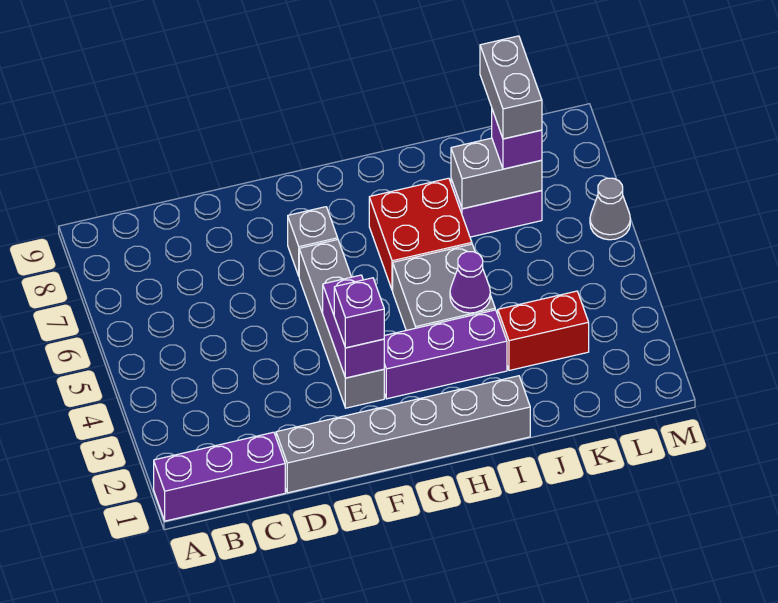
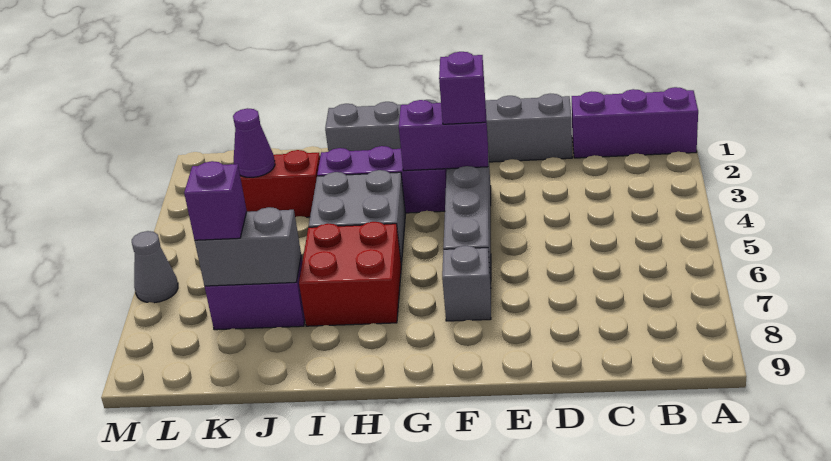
purple brick F3:F4 level 2 -> purple brick F3:G3 level 2
purple cone I4 level 2 -> purple cone K3 level 2
grey brick K7:K8 level 4 -> none

